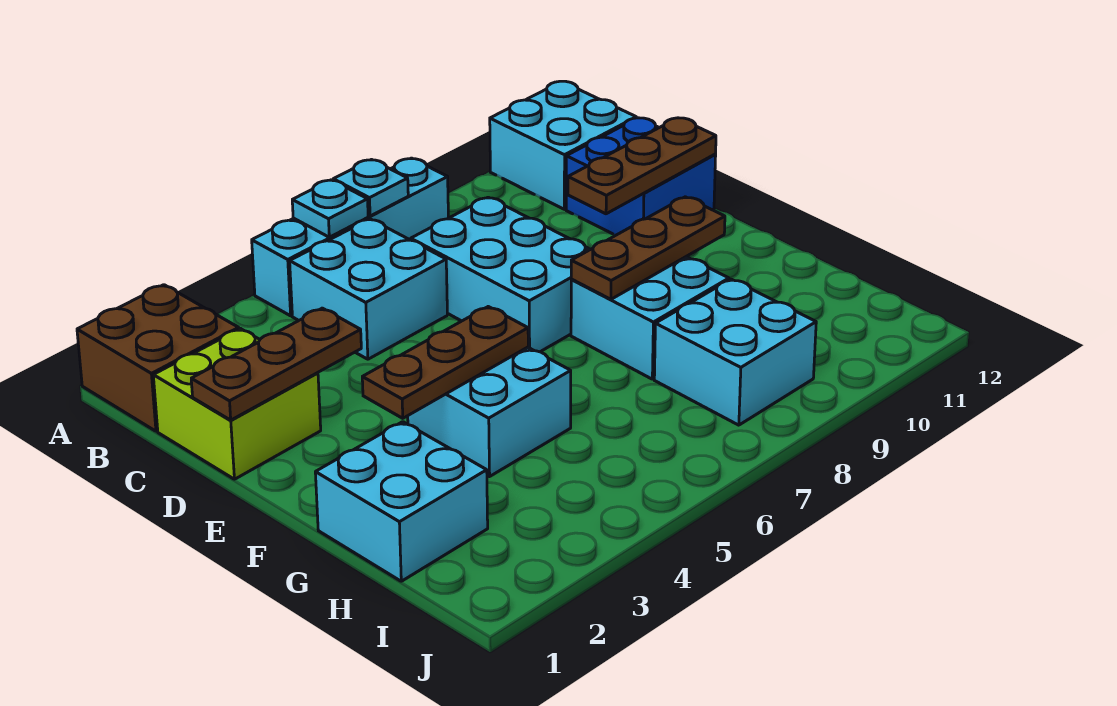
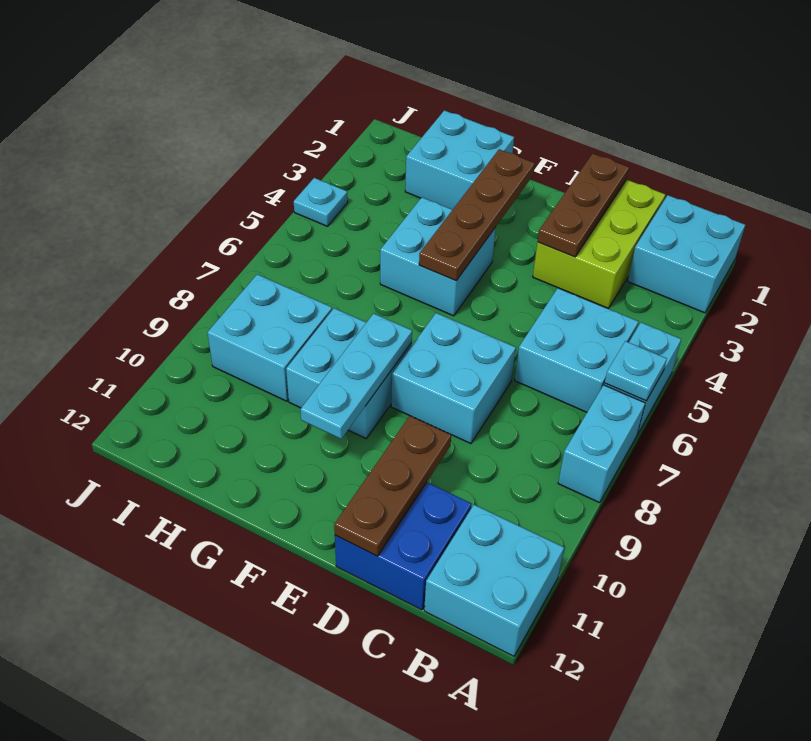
brown brick A1:B2 level 1 -> cyan brick A1:B2 level 1
cyan plate A7 level 2 -> cyan plate J4 level 1
lime brick C1:D2 level 1 -> lime brick C1:D3 level 1
cyan brick C7:E8 level 1 -> cyan brick D7:E8 level 1
brown plate F3:F5 level 2 -> brown plate F2:F5 level 2
brown plate F8:F10 level 2 -> cyan plate F8:F10 level 2

